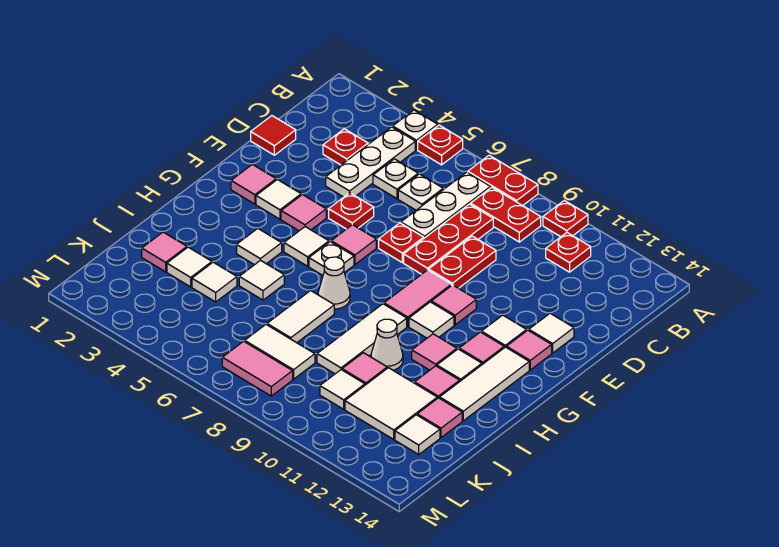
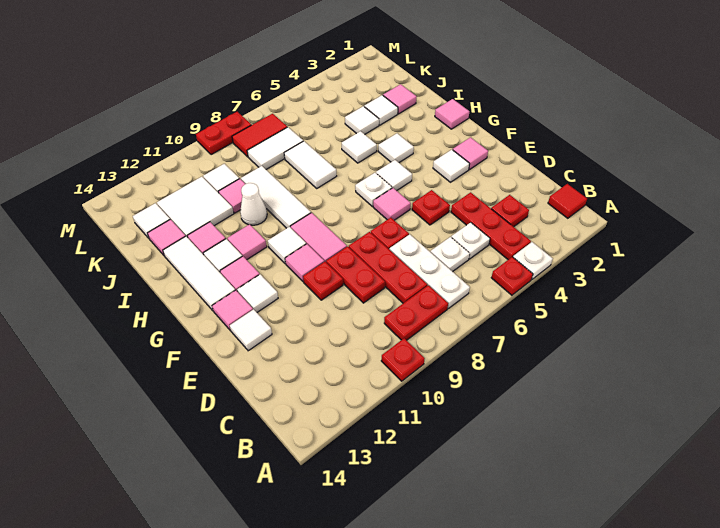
red plate A7:A8 level 1 -> red plate M8:M9 level 1
white plate B4:D4 level 1 -> red plate B4:D4 level 1
red plate B11 level 1 -> red plate E10 level 1
red tile D1 level 1 -> red tile B1 level 1
pink tile F4 level 1 -> pink tile H1 level 1
white cone H7 level 1 -> none
pink tile L7:L8 level 1 -> red tile L7:L8 level 1

